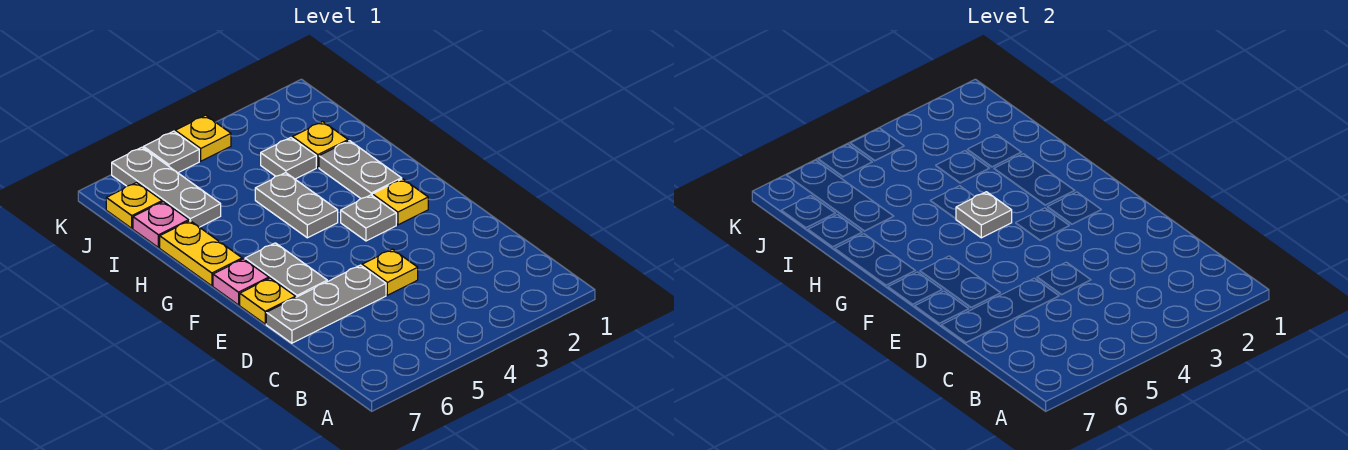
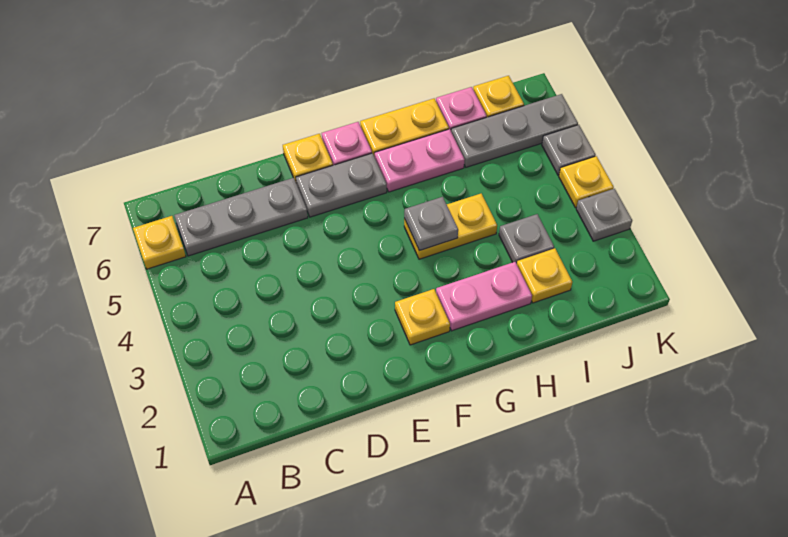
yellow plate D4 level 1 -> yellow plate A6 level 1
grey plate D5:D7 level 1 -> grey plate B6:D6 level 1
grey plate F3 level 1 -> grey plate K3 level 1
grey plate G2:H2 level 1 -> pink plate G2:H2 level 1
grey plate G4:H4 level 1 -> yellow plate G4:H4 level 1
none -> pink plate G6:H6 level 1

